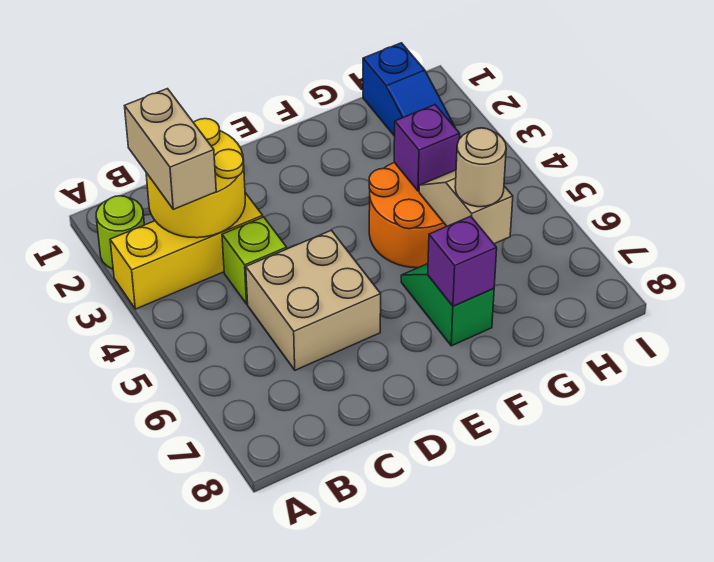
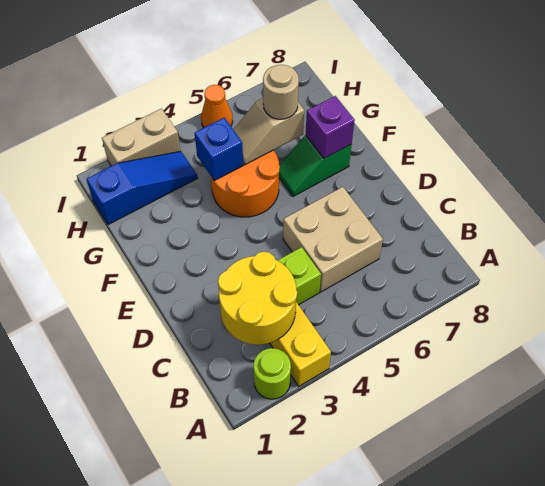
tan brick B2:B3 level 3 -> tan brick I2:I3 level 1
purple brick G4 level 2 -> blue brick G4 level 2
none -> orange cone I5 level 1

